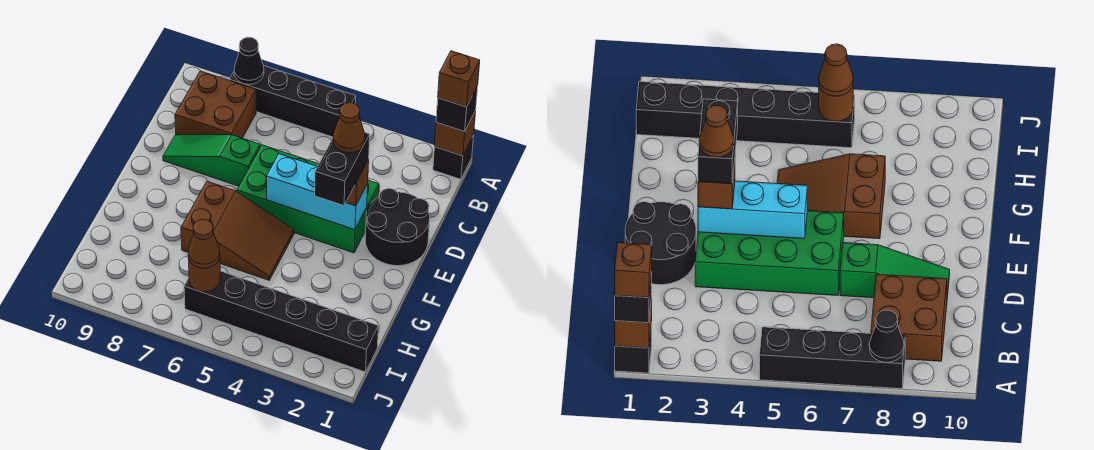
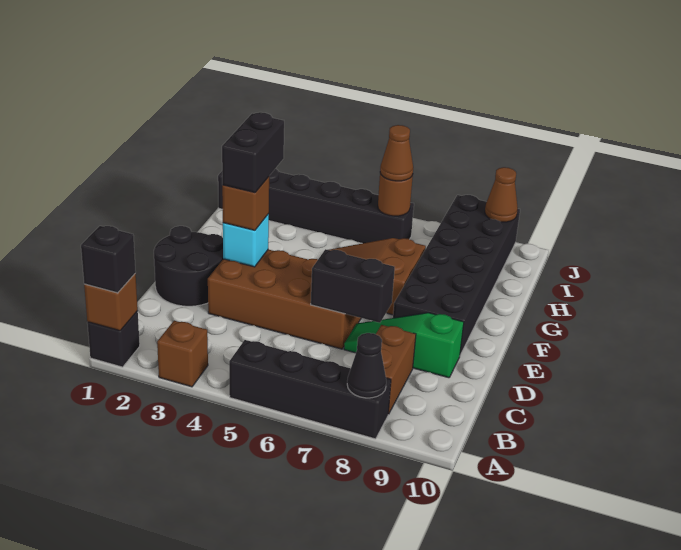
brown brick A1 level 4 -> brown brick A3 level 1
brown brick B8:C9 level 1 -> brown brick B8:C8 level 1
green brick D3:E6 level 1 -> brown brick D3:E6 level 1
none -> black brick D6:D7 level 2
green slope D7:D9 level 1 top 7 -> green slope D7:D9 level 1 top 9
cyan brick E3:E5 level 2 -> cyan brick E3 level 2
brown cone E3 level 5 -> brown cone J9 level 2
none -> black brick E8:J9 level 1

